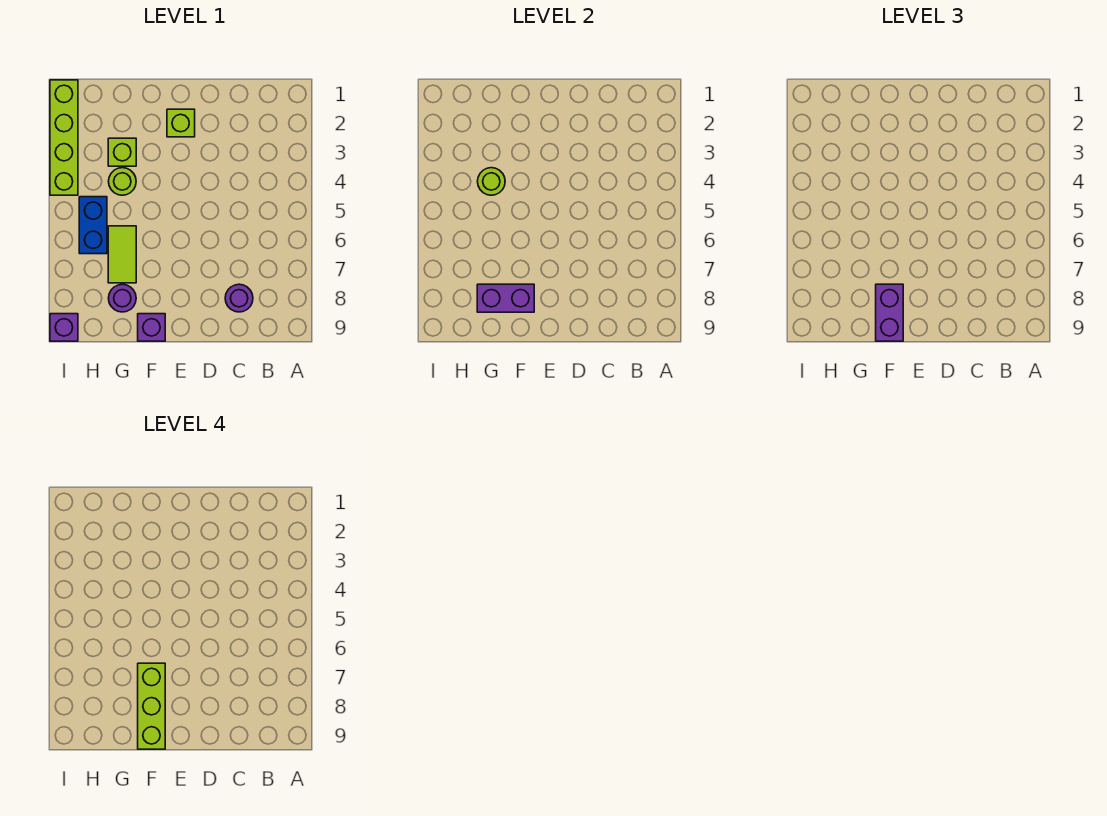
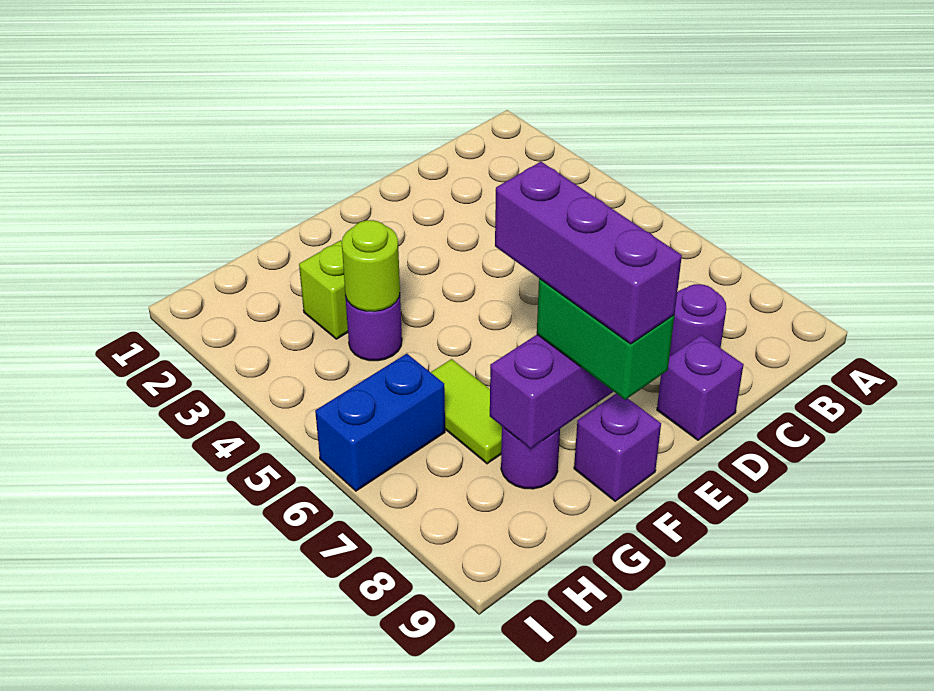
lime brick E2 level 1 -> none
lime brick F7:F9 level 4 -> purple brick F7:F9 level 4
purple brick F8:F9 level 3 -> green brick F8:F9 level 3
lime round brick G4 level 1 -> purple round brick G4 level 1
blue brick H5:H6 level 1 -> blue brick H6:I6 level 1
lime brick I1:I4 level 1 -> none
purple brick I9 level 1 -> purple brick D9 level 1

